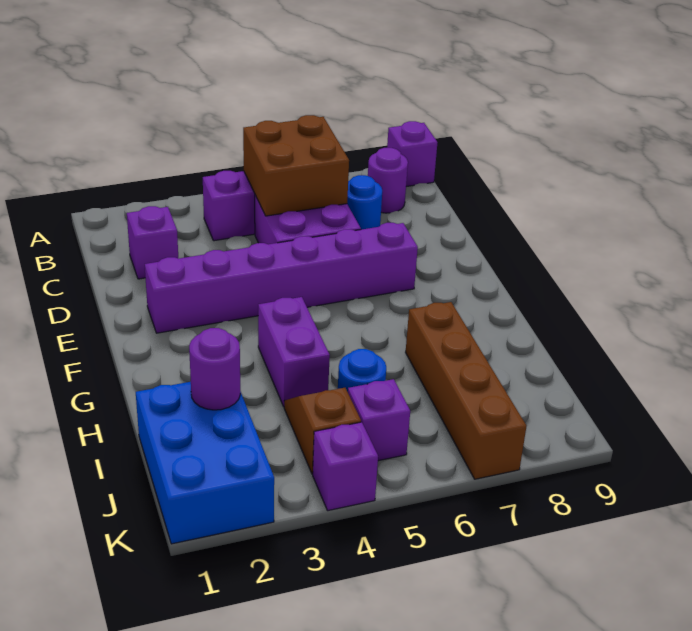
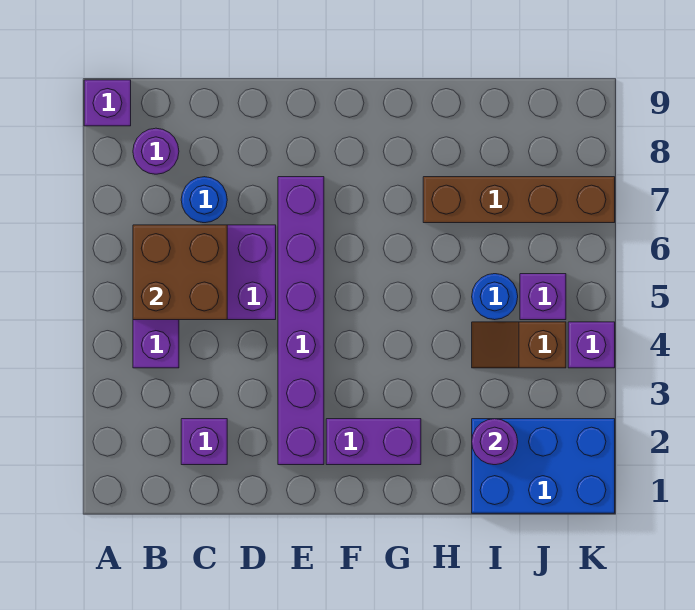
purple brick G4:H4 level 1 -> purple brick F2:G2 level 1

